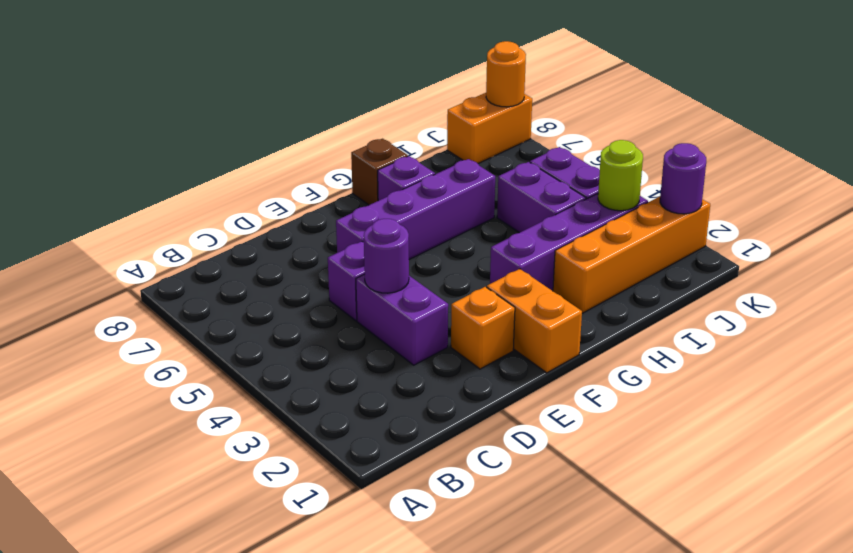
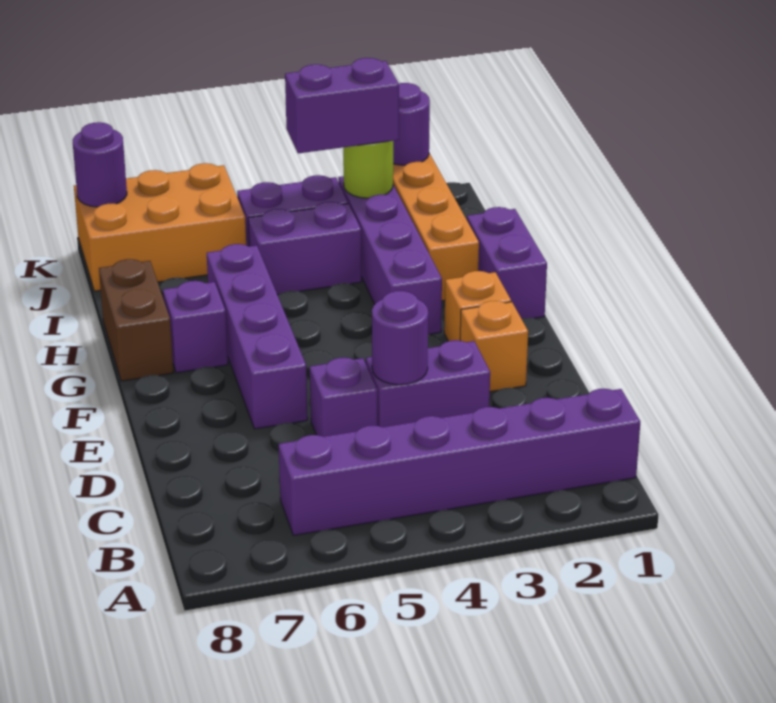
none -> purple brick B1:B6 level 1
orange brick F1:F2 level 1 -> orange brick F2 level 1
none -> purple brick G1:H1 level 1
brown brick G8 level 1 -> brown brick G8:H8 level 1
none -> purple brick J3:J4 level 3
orange brick J8:K8 level 1 -> orange brick J6:K8 level 1
orange round brick K8 level 2 -> purple round brick K8 level 2

